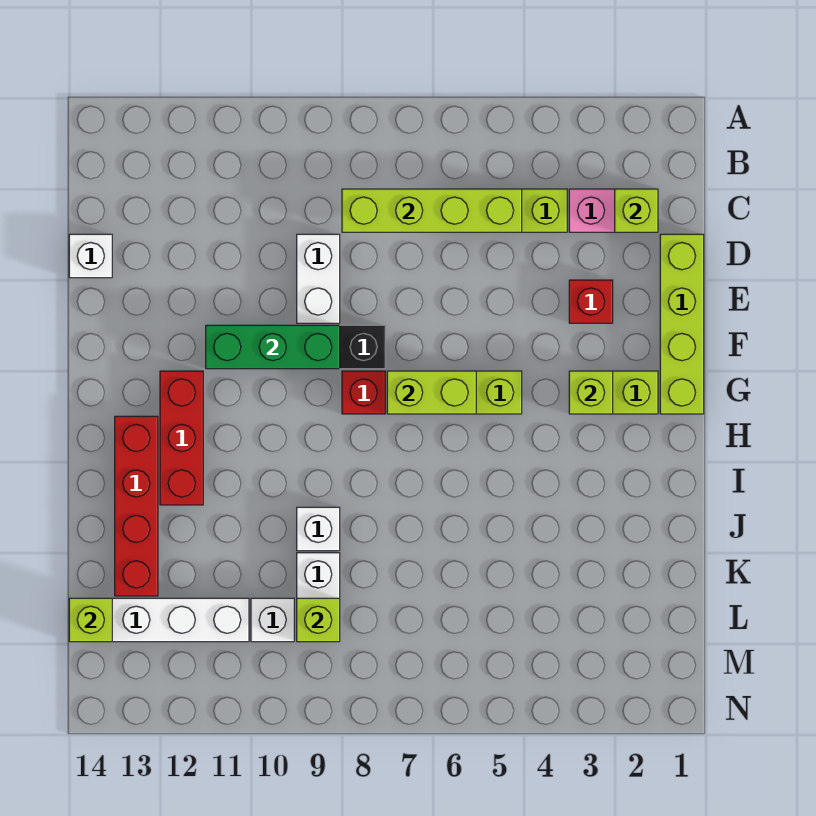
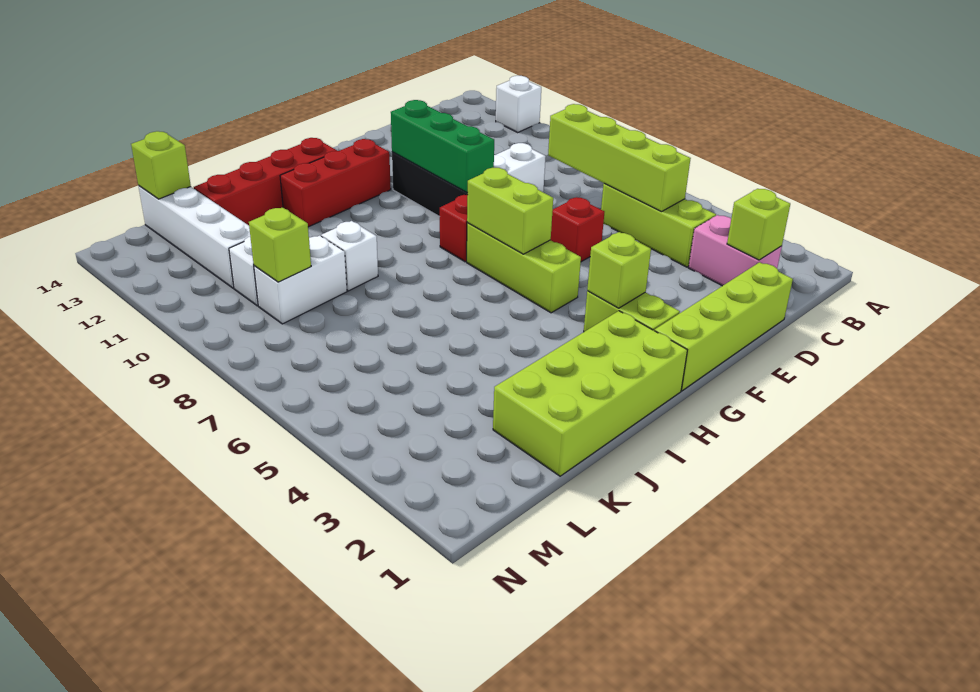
white brick D14 level 1 -> white brick A12 level 1
red brick E3 level 1 -> red brick E6 level 1
none -> lime brick H1:K2 level 1

